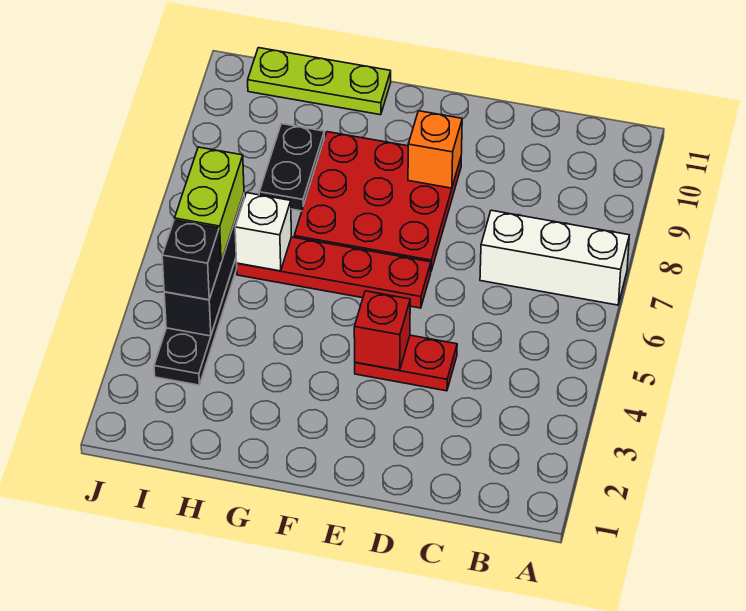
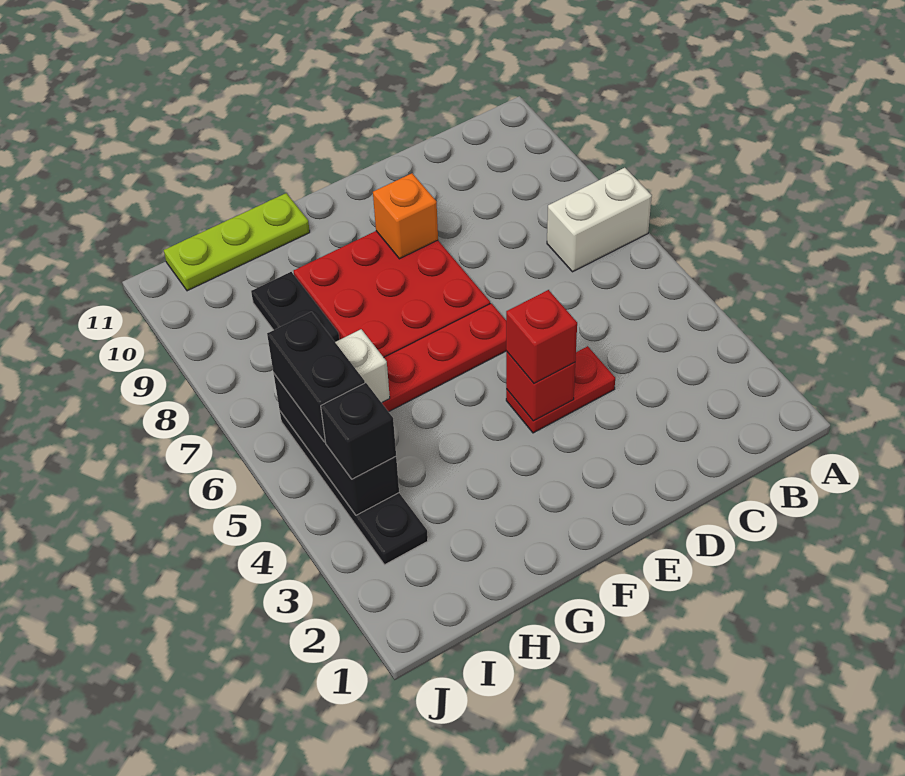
white brick A7:C7 level 1 -> white brick A7:B7 level 1
none -> red brick E4 level 3
lime brick I5:I6 level 3 -> black brick I5:I6 level 3

